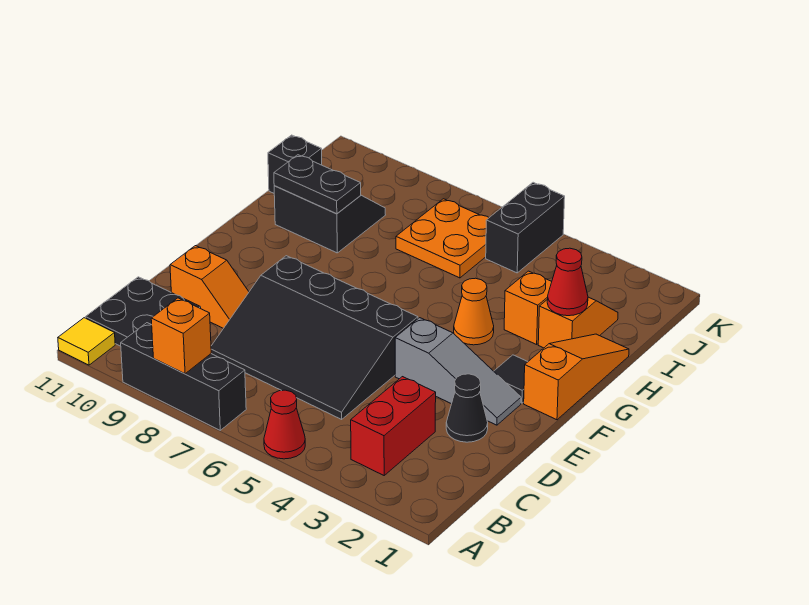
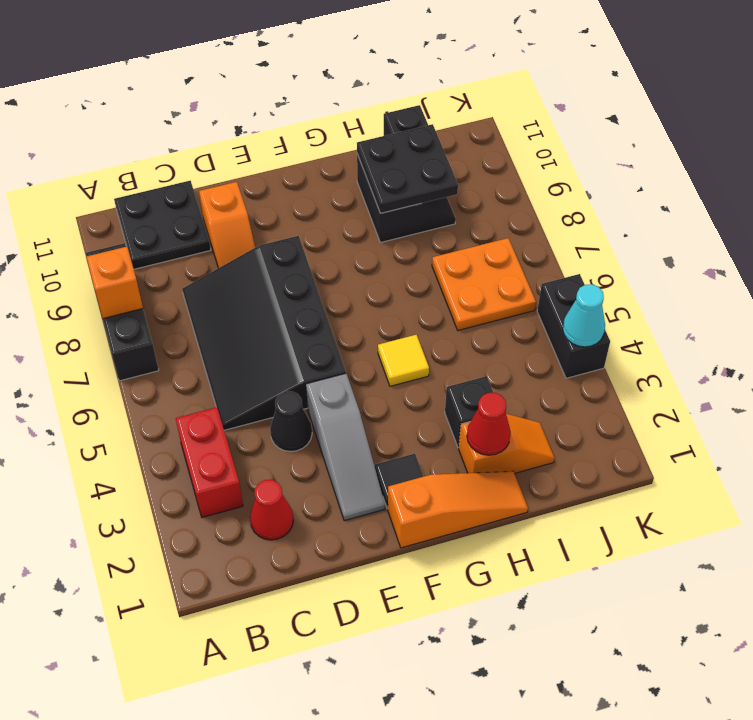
red cone A5 level 1 -> red cone C2 level 1
yellow tile A11 level 1 -> yellow tile G5 level 1
red brick B3:C3 level 1 -> red brick B3:B4 level 1
black cone D2 level 1 -> black cone D4 level 1
orange cone G4 level 1 -> none
orange brick H3 level 1 -> black brick H3 level 1
black plate H9:H10 level 2 -> black plate H9:I10 level 2
black brick J5:K5 level 1 -> black brick K4:K5 level 1
none -> cyan cone K4 level 2

